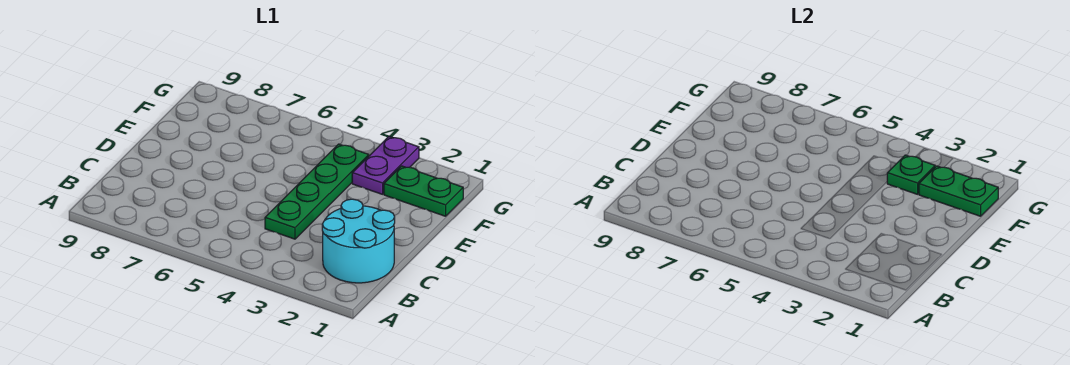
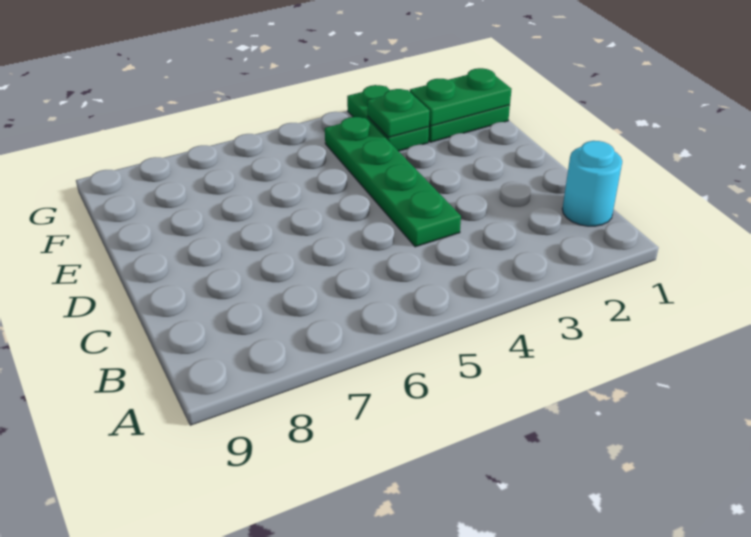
cyan round brick B1:C2 level 1 -> cyan round brick B1 level 1
purple plate F3:G3 level 1 -> green plate F3:G3 level 1

